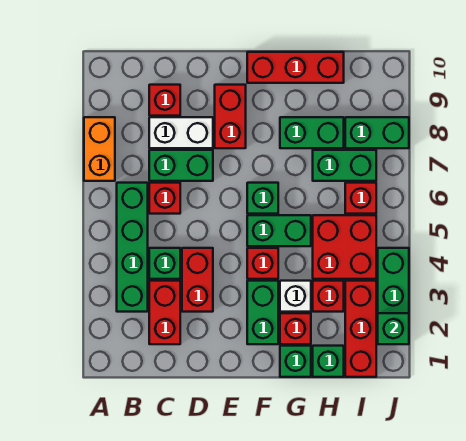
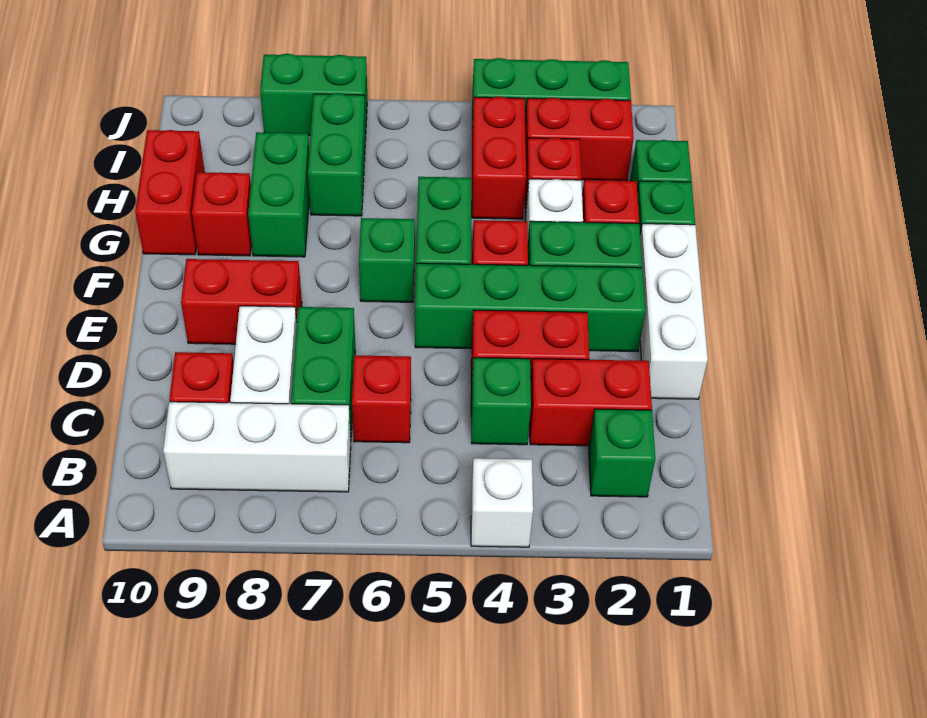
none -> white brick A4 level 1
orange brick A7:A8 level 1 -> none
green brick B3:B6 level 1 -> green brick E2:E5 level 1
none -> white brick B7:B9 level 1
none -> white brick D1:F1 level 1
red brick F10:H10 level 1 -> red brick G10:H10 level 1
red brick H4:I5 level 1 -> red brick H4:I4 level 1
red brick I1:I3 level 1 -> red brick I2:I3 level 1
red brick I6 level 1 -> red brick G9 level 1
green brick I8:J8 level 1 -> green brick J7:J8 level 1
green brick J2 level 2 -> green brick B2 level 1

